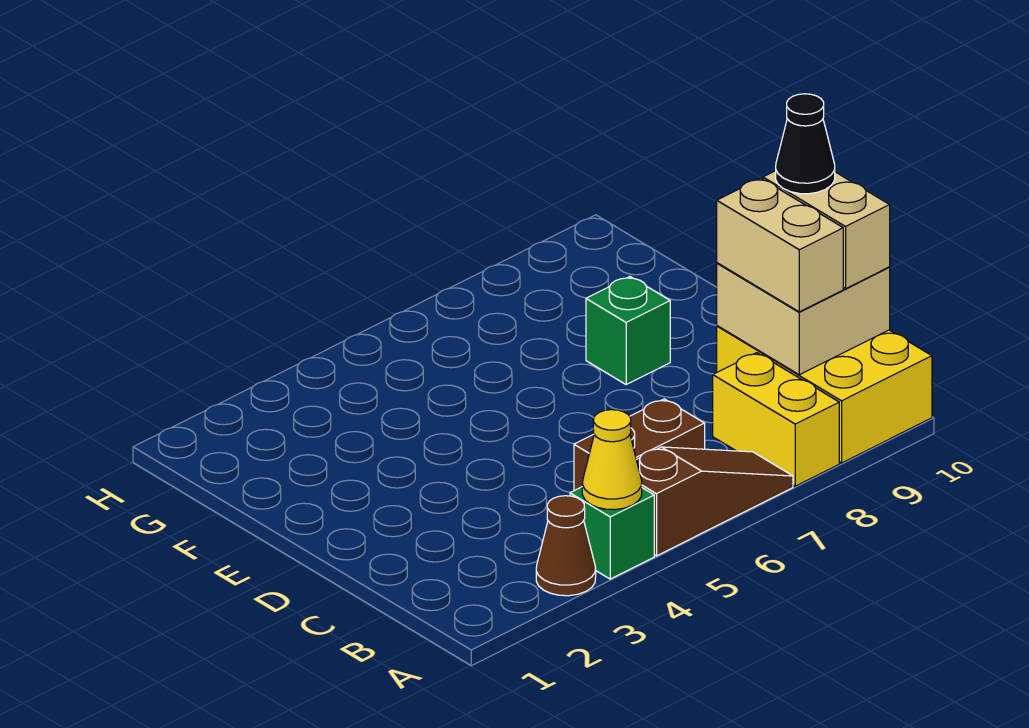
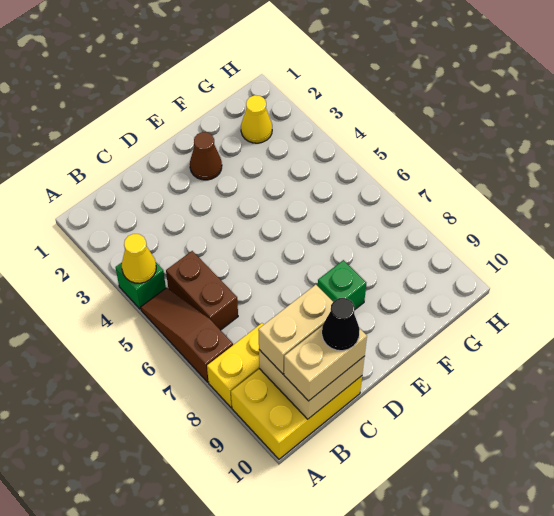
brown cone A3 level 1 -> brown cone E2 level 1
brown slope A5:A7 level 1 top 5 -> brown slope A5:A7 level 1 top 7
none -> yellow cone G2 level 1

